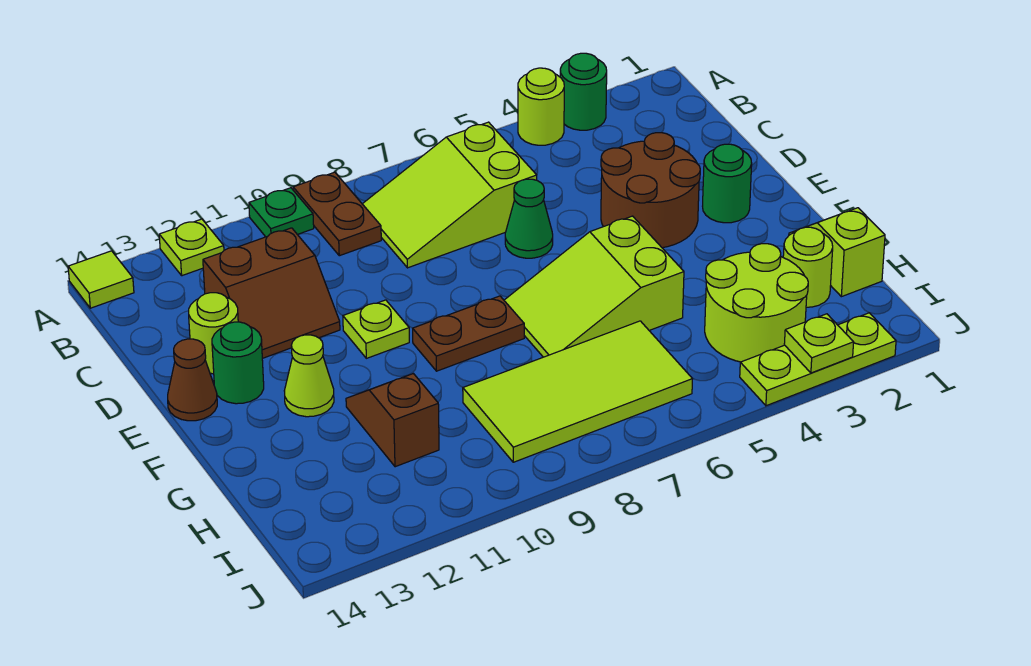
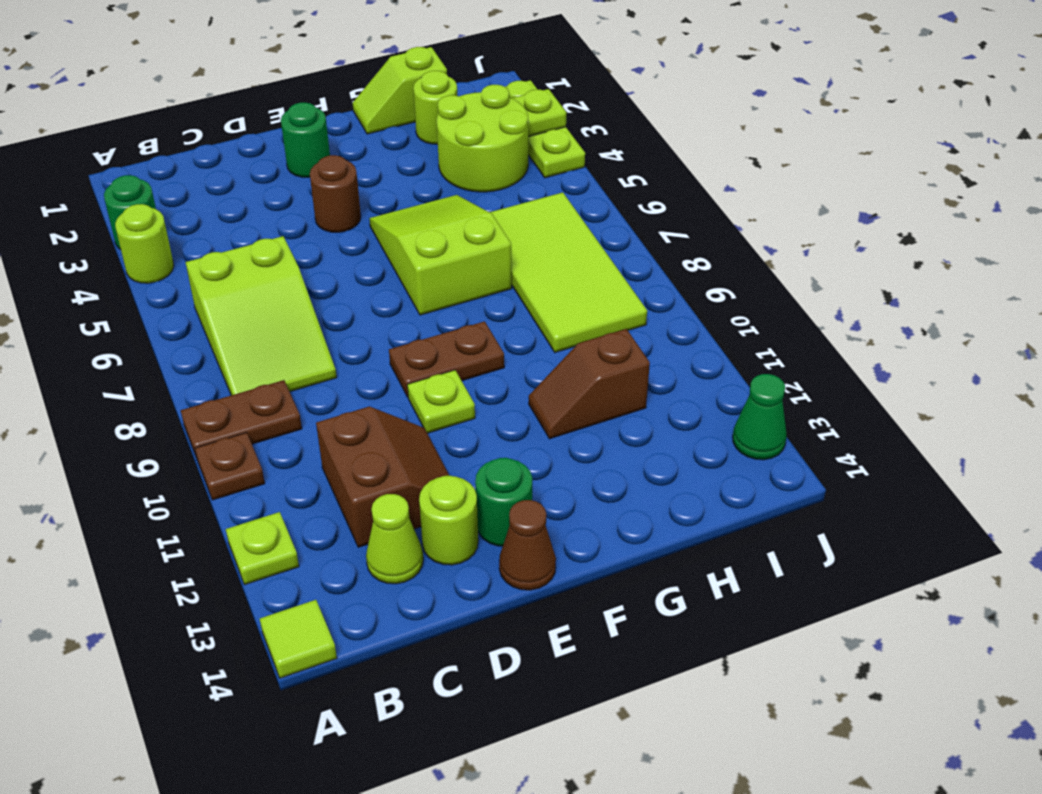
green plate A10 level 1 -> brown plate A10 level 1
brown round brick D3:E4 level 1 -> brown round brick E4 level 1
green cone D6 level 1 -> green cone J13 level 1
lime slope F5:G7 level 1 top 5 -> lime slope F5:G7 level 1 top 7
brown plate F8:F9 level 1 -> brown plate E9:F9 level 1
lime cone F12 level 1 -> lime cone C13 level 1

